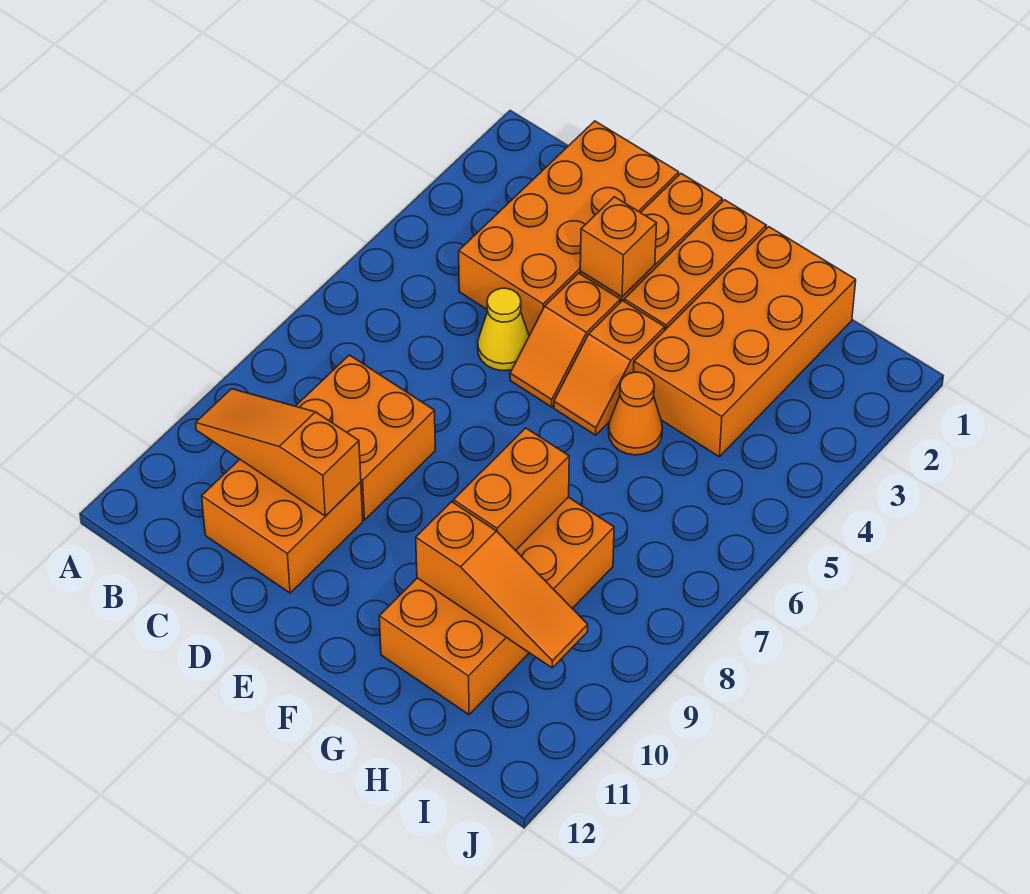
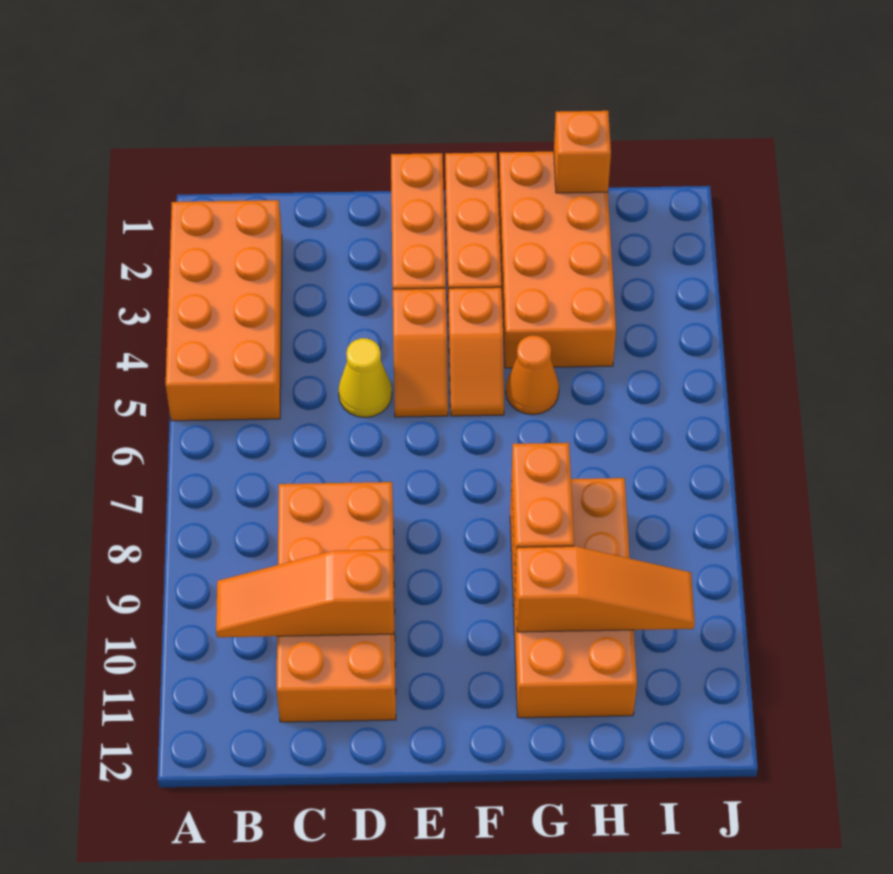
orange brick C1:D4 level 1 -> orange brick A2:B5 level 1
orange brick E3 level 2 -> orange brick H1 level 2

